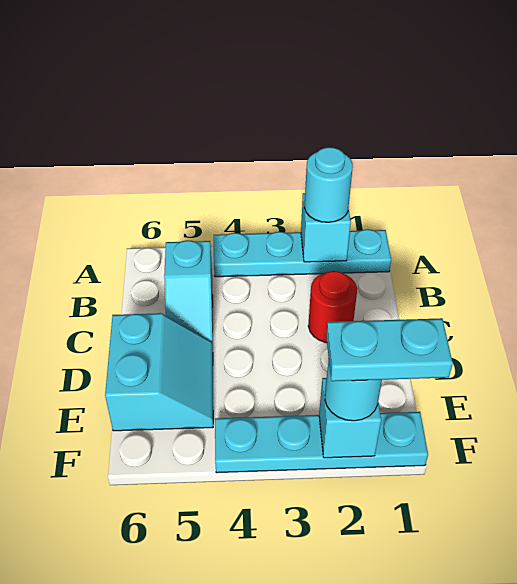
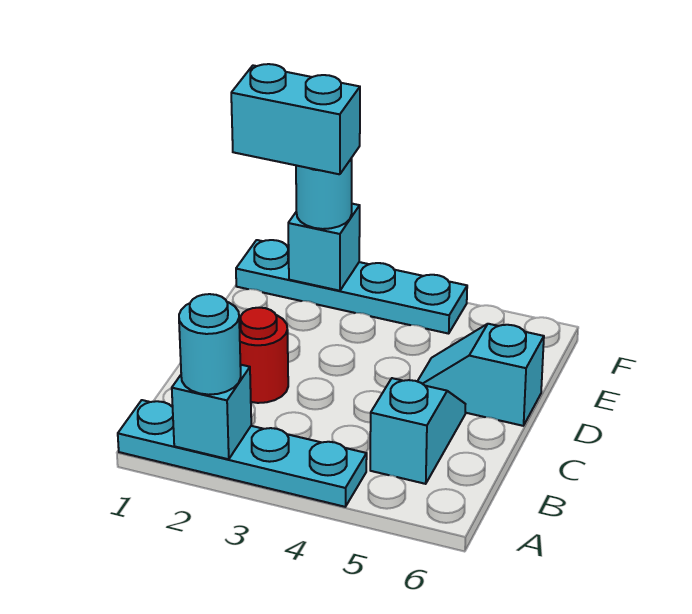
cyan slope D5:E6 level 1 top 6 -> cyan slope D5:D6 level 1 top 6
cyan plate F1:F2 level 4 -> cyan brick F1:F2 level 4

